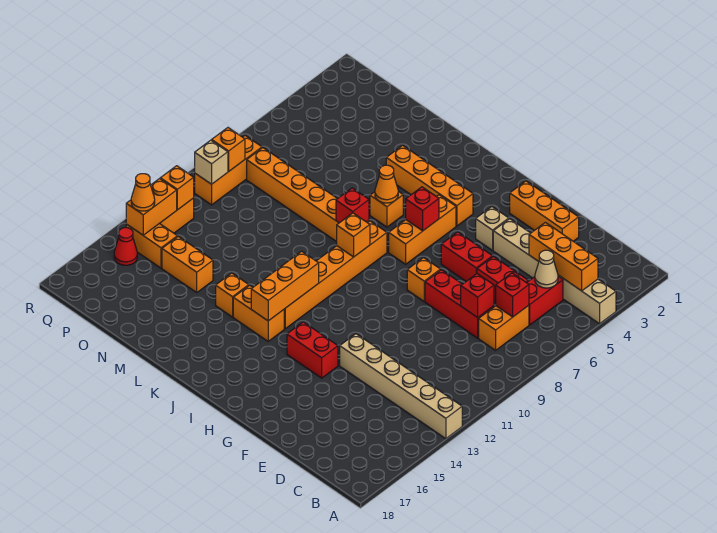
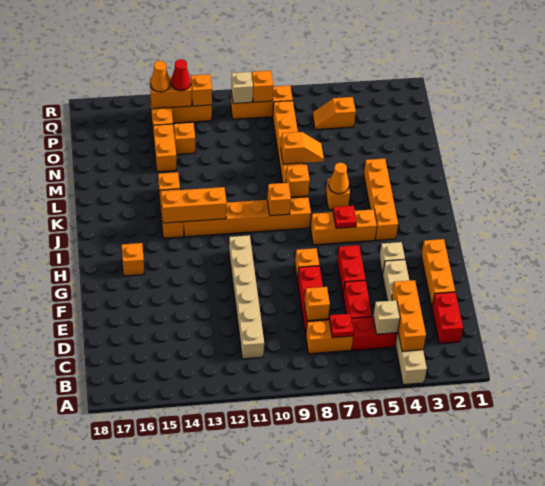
tan brick A13:F13 level 1 -> tan brick C11:H11 level 1
tan cone C5 level 2 -> tan brick C5 level 2
red brick C7 level 2 -> red plate C7 level 2
red brick D8 level 2 -> orange brick D8 level 2
red brick G14:H14 level 1 -> red brick C2:D2 level 1
none -> orange brick H16 level 1
red brick I6 level 2 -> red plate I6 level 2
red brick K8 level 2 -> orange brick K8 level 2
none -> orange slope M7:M8 level 2 top 8
none -> orange brick O13 level 1
none -> orange slope P5:P6 level 1 top 5
red cone Q15 level 1 -> red cone Q13 level 3

